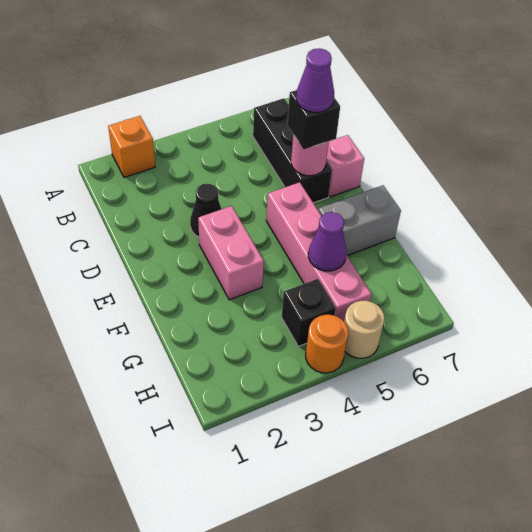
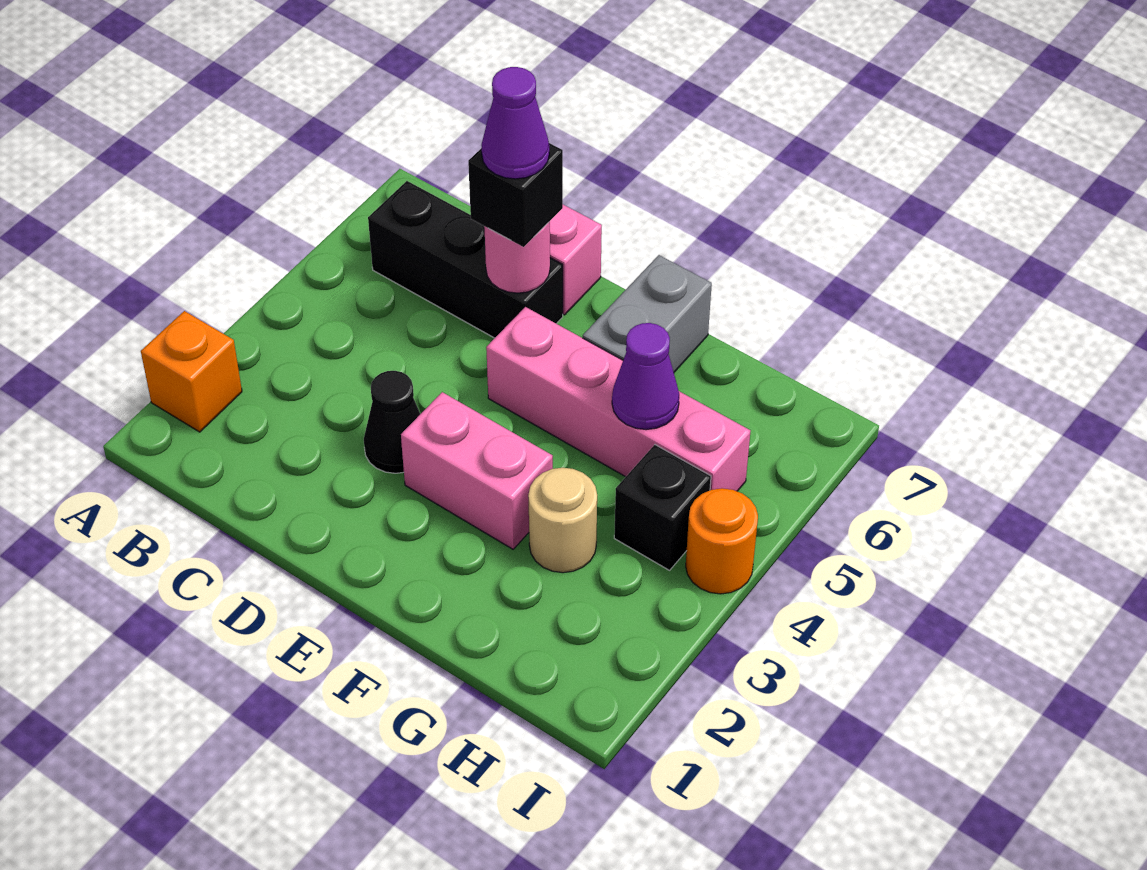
tan round brick I5 level 1 -> tan round brick G3 level 1

